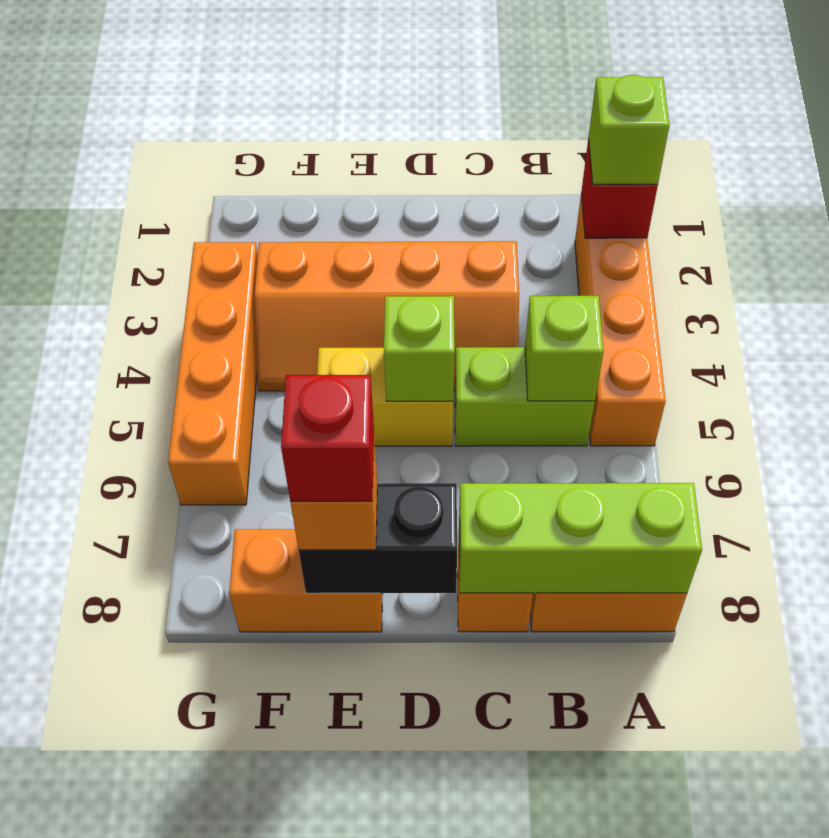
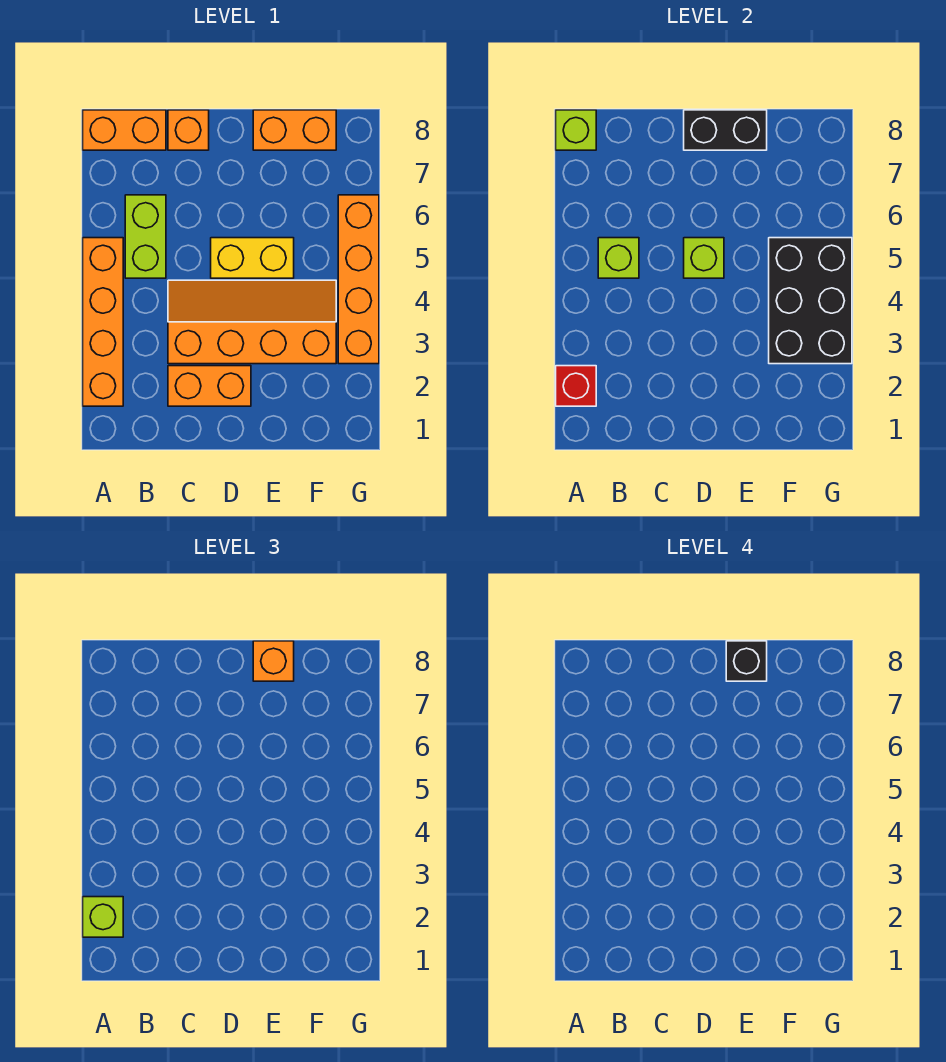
lime brick A8:C8 level 2 -> lime brick A8 level 2
lime brick B5:C5 level 1 -> lime brick B5:B6 level 1
none -> orange brick C2:D2 level 1
red brick E8 level 4 -> black brick E8 level 4
none -> black brick F3:G5 level 2

